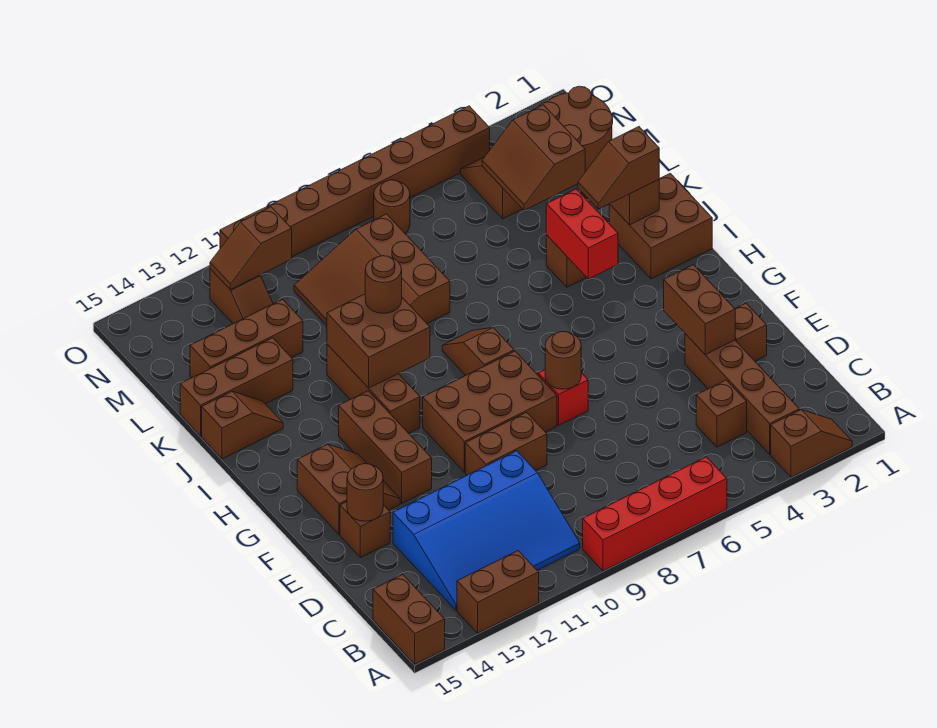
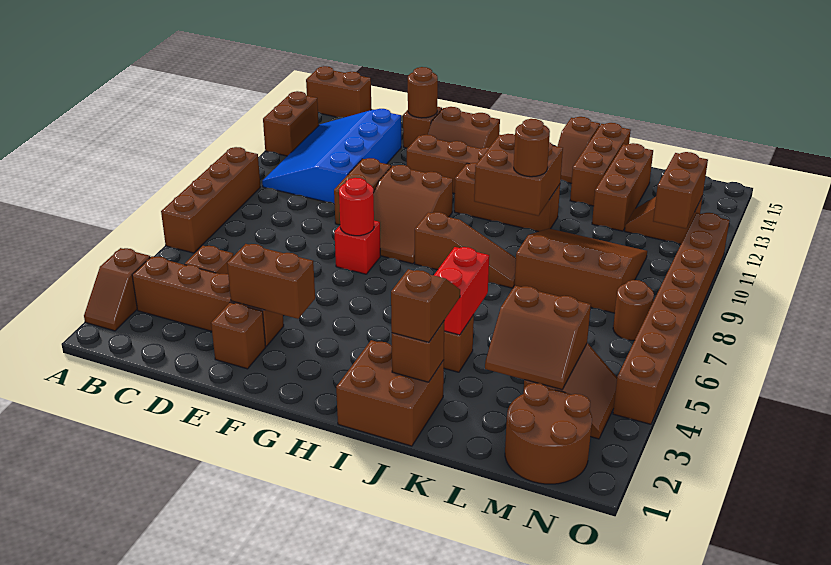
red brick A6:A9 level 1 -> brown brick A6:A9 level 1
brown round brick F7 level 2 -> red round brick F7 level 2
brown brick F8:G10 level 1 -> brown slope F8:G10 level 1 top 10
brown slope H8:I8 level 1 top H -> brown slope H8:J8 level 1 top H
red brick I4:J4 level 2 -> red brick J4:J5 level 2
brown slope L3:M4 level 2 top 3 -> brown slope L3:M4 level 2 top 4
brown slope N11:N12 level 2 top 11 -> brown brick N11:N12 level 2

